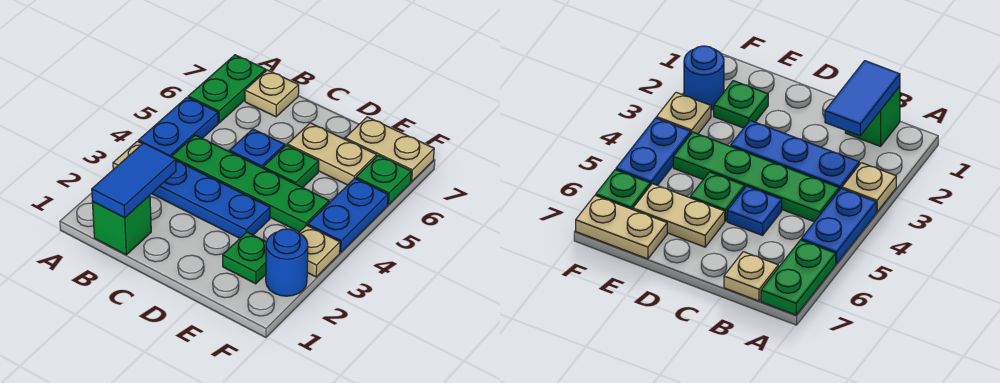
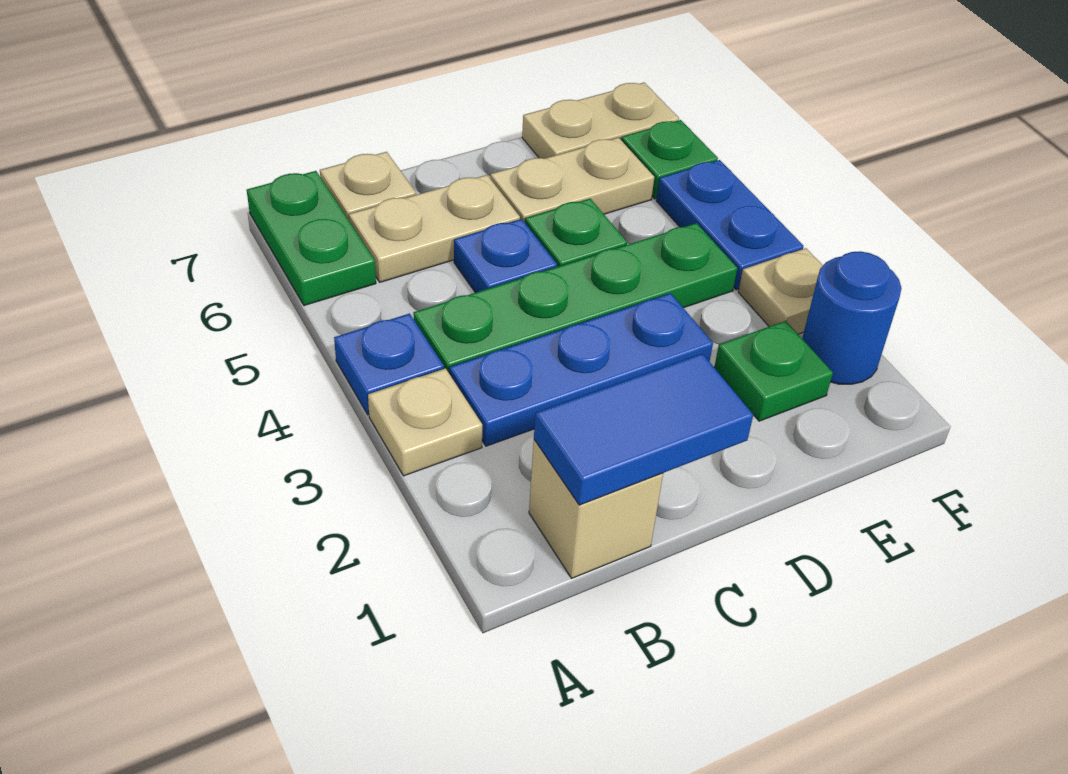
blue plate A4:A5 level 1 -> blue plate A4 level 1
green brick B1 level 1 -> tan brick B1 level 1
blue tile B1:B2 level 2 -> blue tile B1:C1 level 2
none -> tan plate B6:C6 level 1

